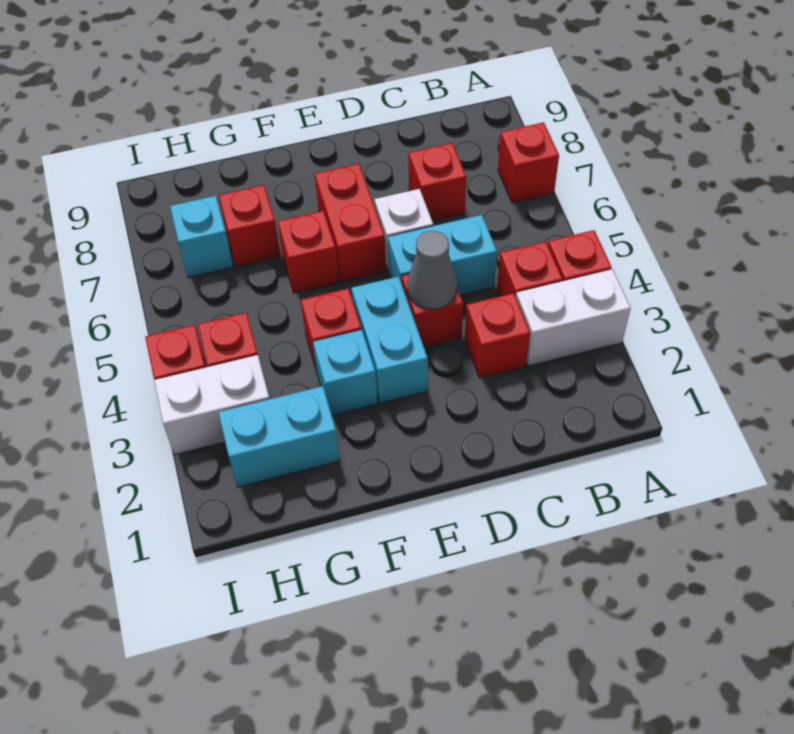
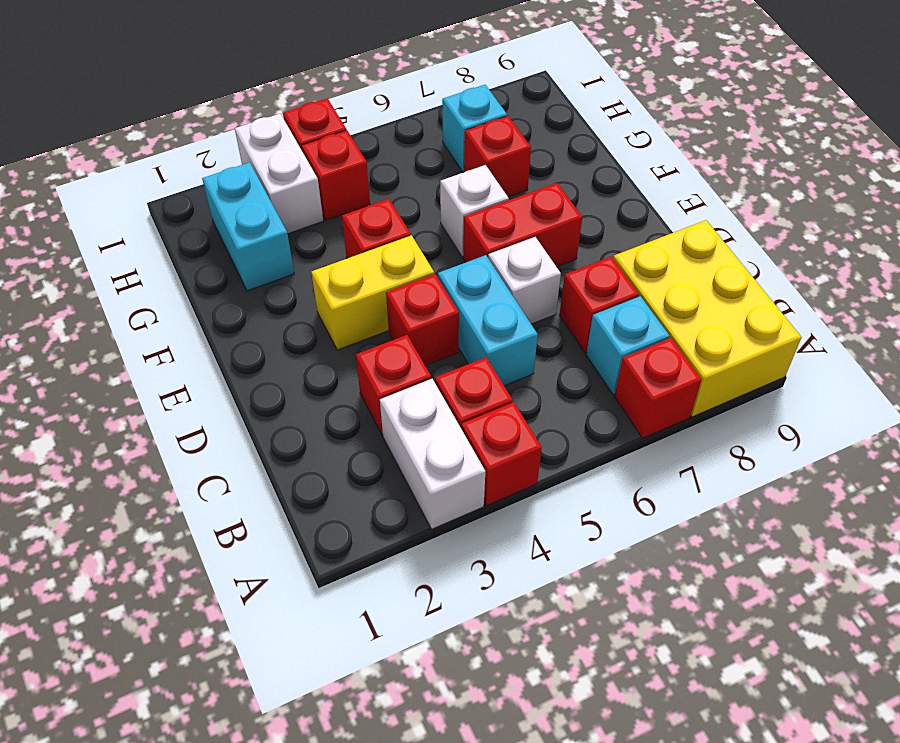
none -> yellow brick A8:C9 level 1
grey cone D4 level 2 -> none
cyan brick E3:E4 level 1 -> yellow brick E3:E4 level 1
cyan brick F3 level 1 -> cyan brick B7 level 1
red brick F6 level 1 -> white brick F6 level 1

